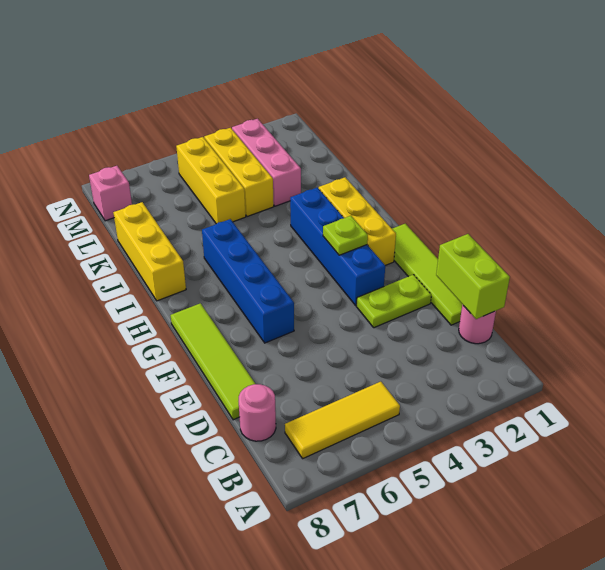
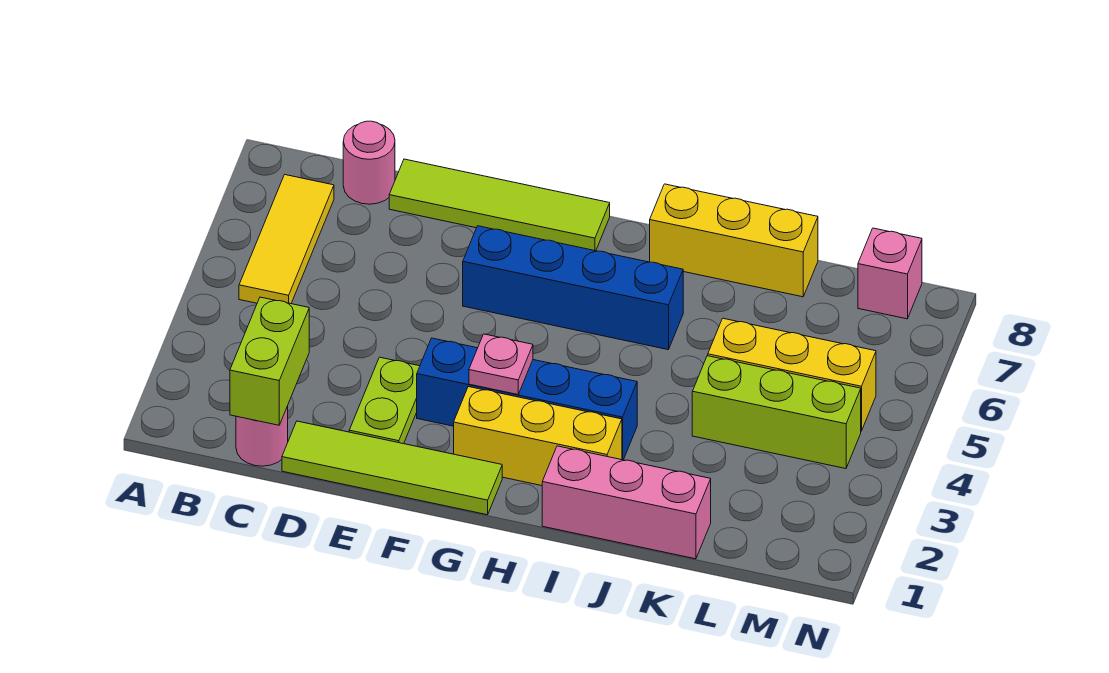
lime brick C1:D1 level 2 -> lime brick C1:C2 level 2
lime plate G3 level 2 -> pink plate G3 level 2
pink brick K3:M3 level 1 -> pink brick I1:K1 level 1
yellow brick K4:M4 level 1 -> lime brick K4:M4 level 1

